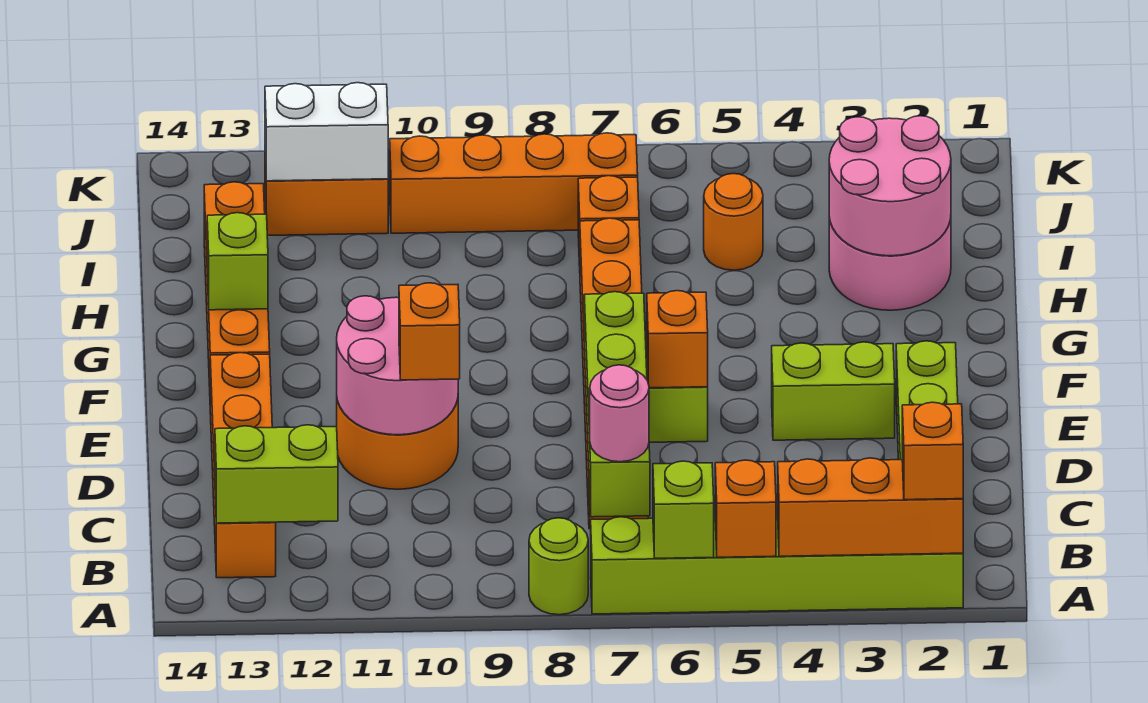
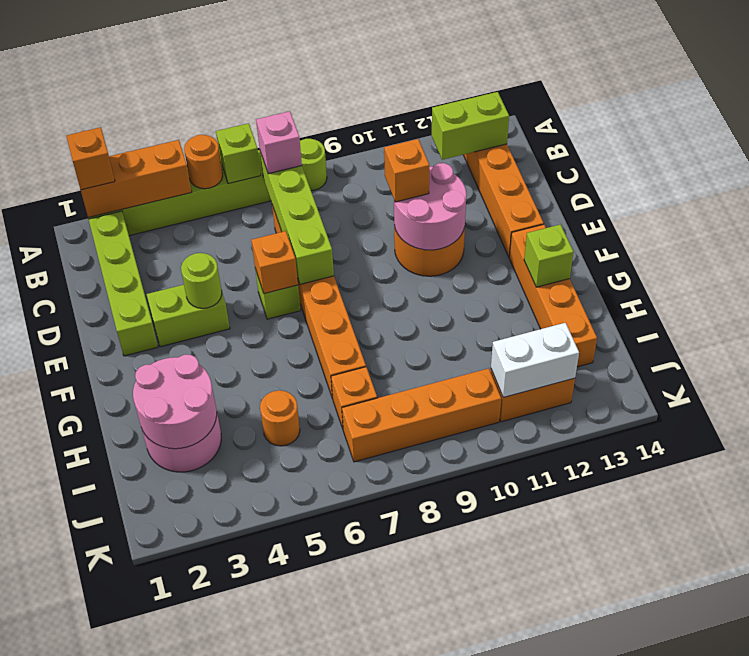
orange brick A5 level 2 -> orange round brick A5 level 2
pink round brick B7 level 3 -> pink brick B7 level 3
none -> lime round brick E4 level 2

